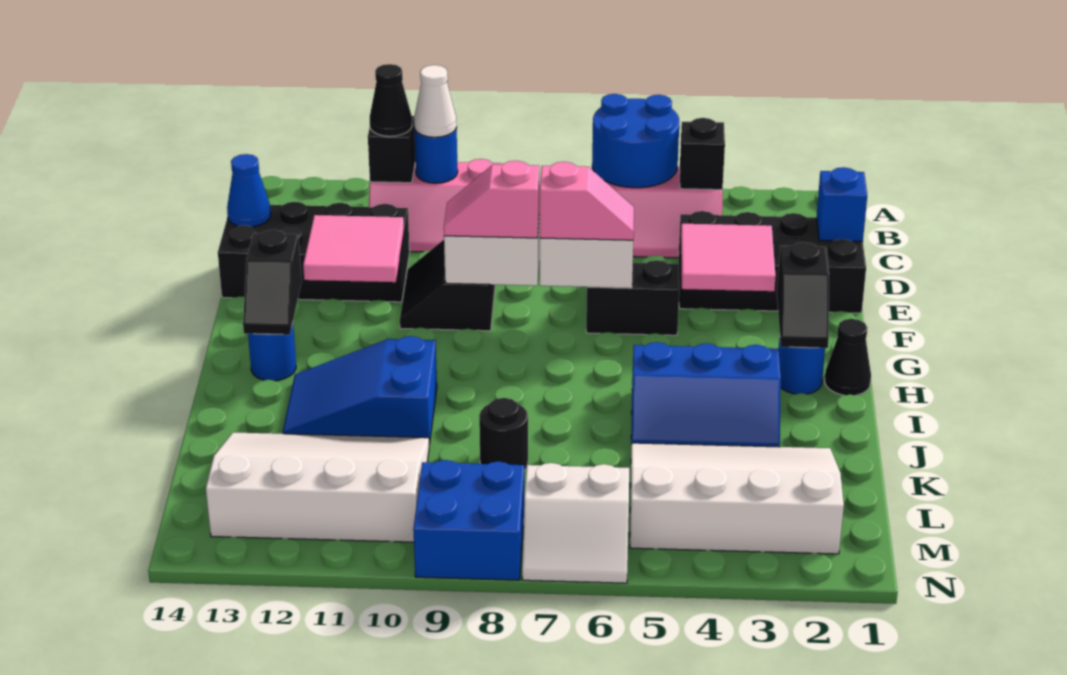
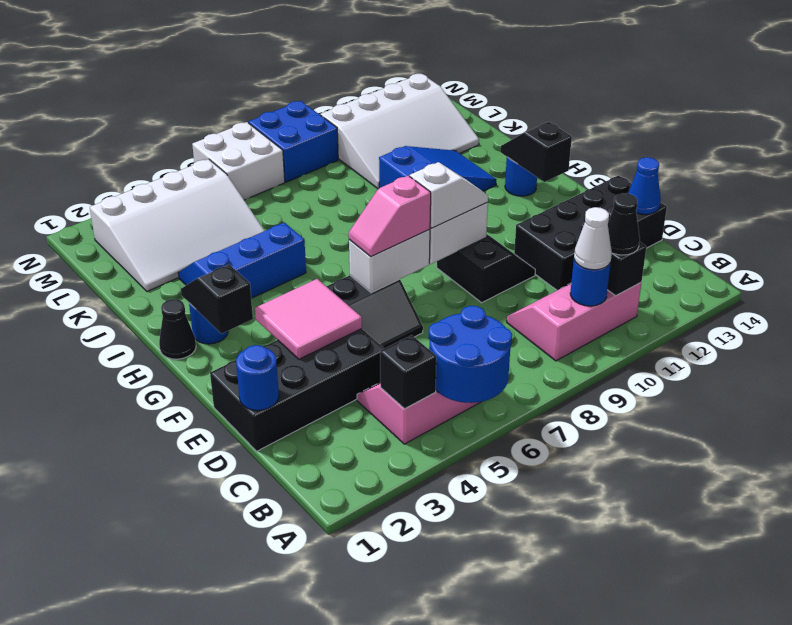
blue brick D1 level 2 -> blue round brick D1 level 2
pink tile E11:F12 level 2 -> none
pink slope F8:F9 level 3 top 8 -> white slope F8:F9 level 3 top 8
black round brick K8 level 1 -> none
white slope M6:N7 level 1 top M -> white brick M6:N7 level 1

